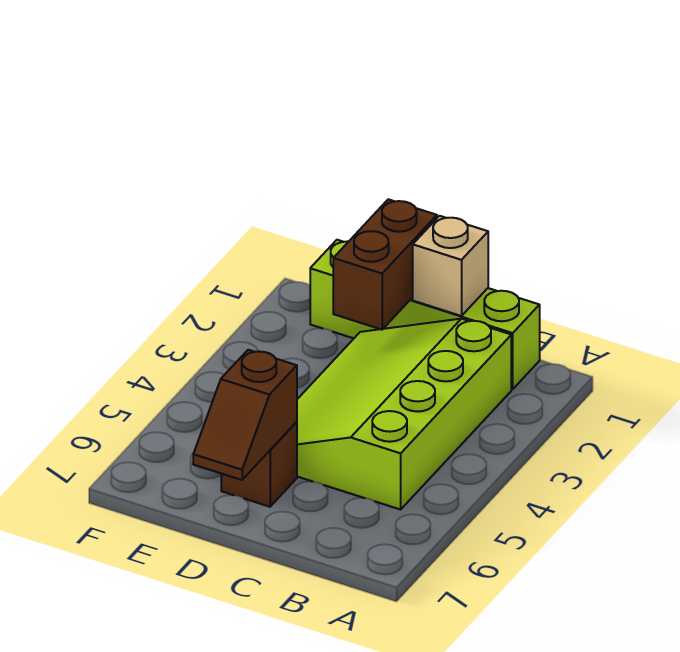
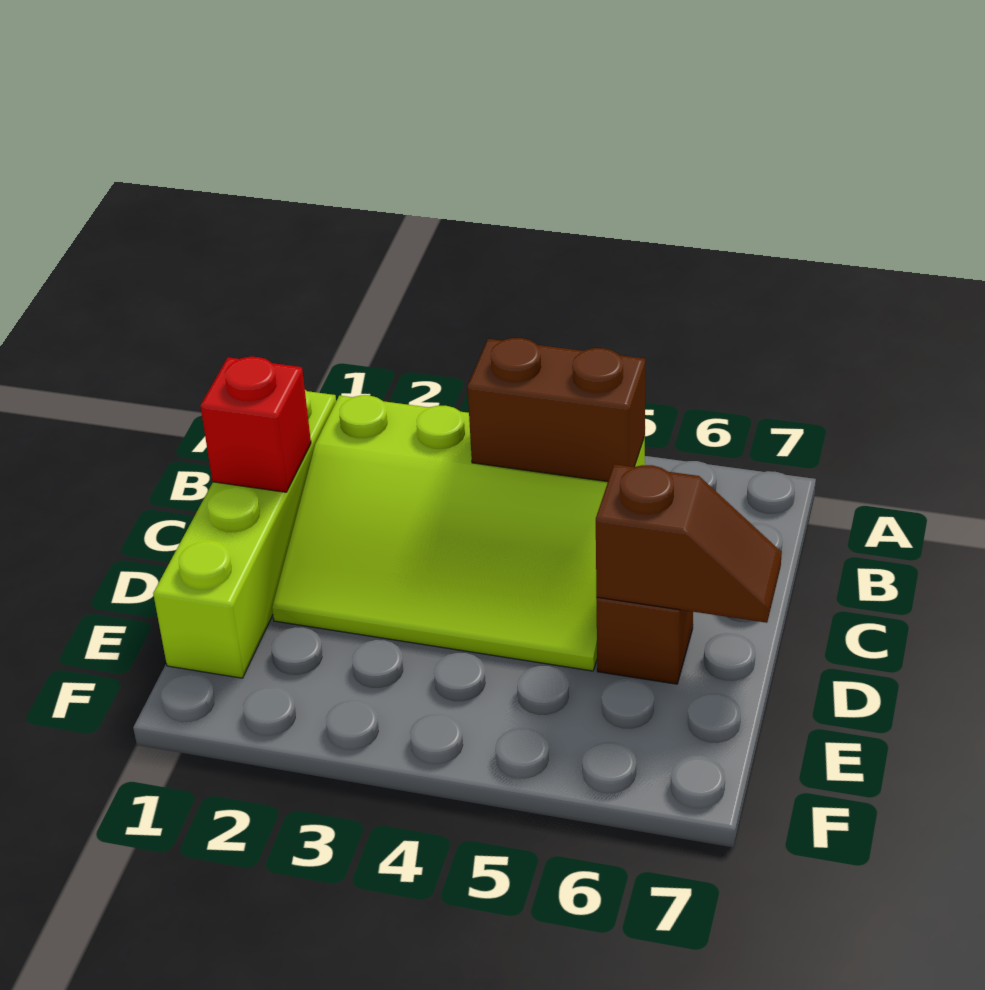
tan brick C1 level 2 -> red brick C1 level 2
brown brick D1:D2 level 2 -> brown brick B4:B5 level 2

